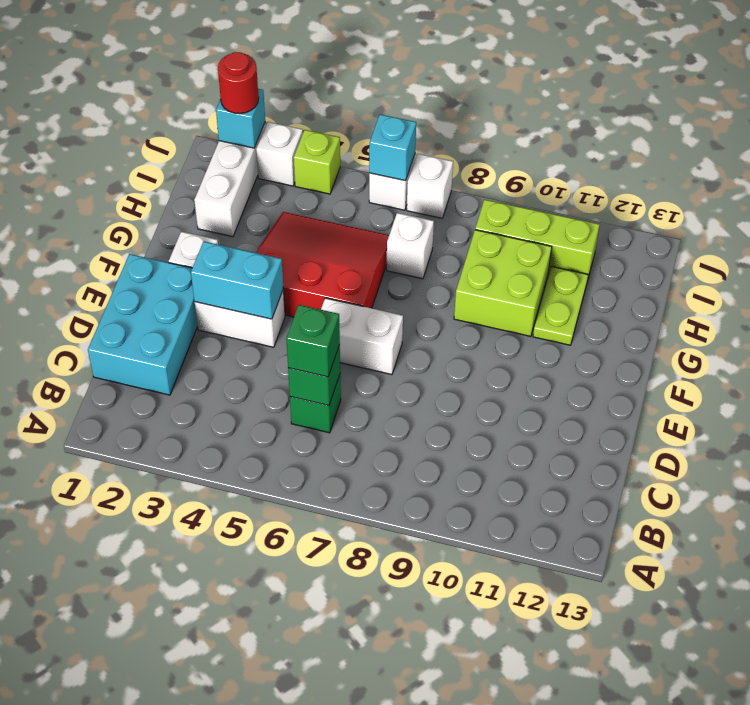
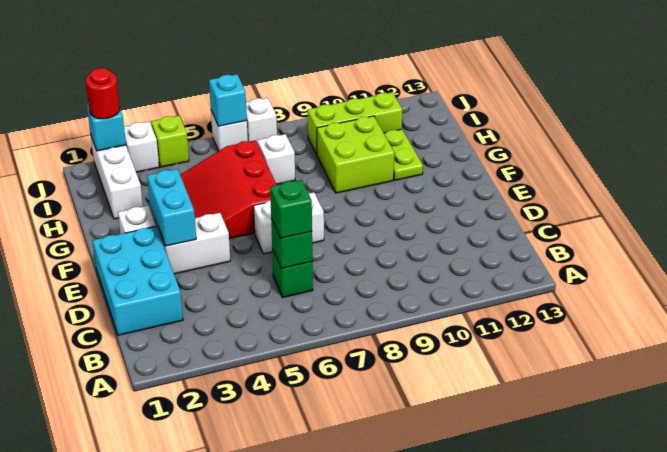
cyan brick E3:E4 level 2 -> cyan brick E3:F3 level 2
red slope F4:H6 level 1 top F -> red slope F4:H6 level 1 top 6

